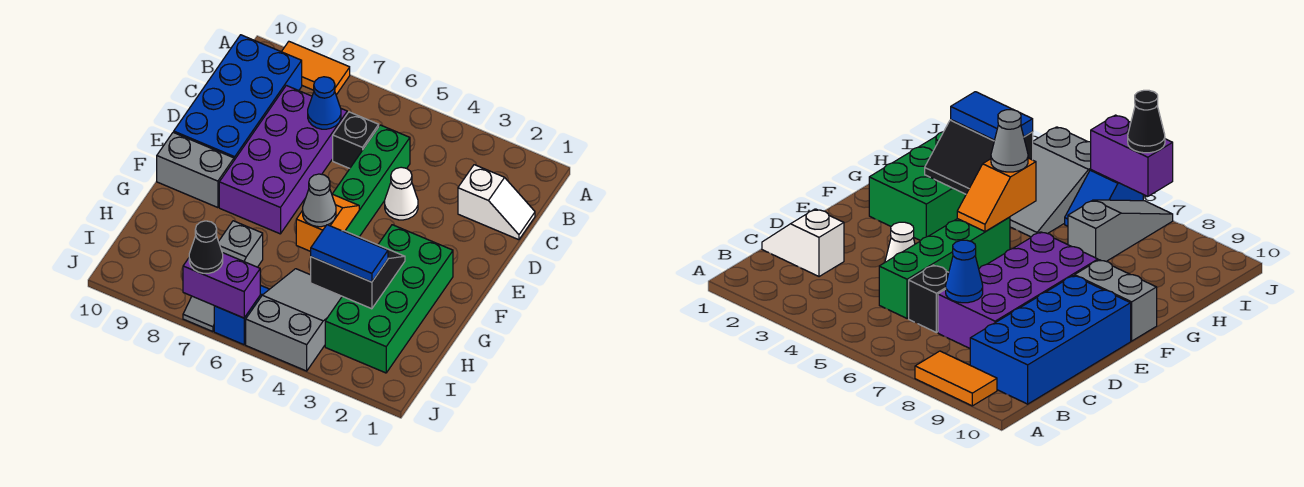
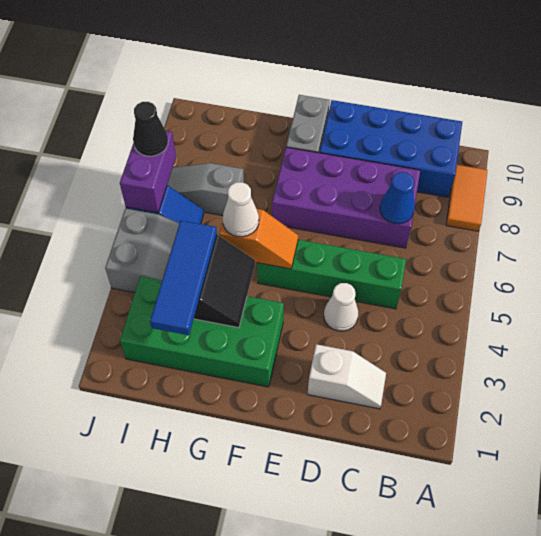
white slope C1:C2 level 1 top 2 -> white slope C2:D2 level 1 top D
black brick C6 level 1 -> none
grey cone G5 level 3 -> white cone G5 level 3
blue tile H3:H4 level 3 -> blue tile H2:H4 level 3

